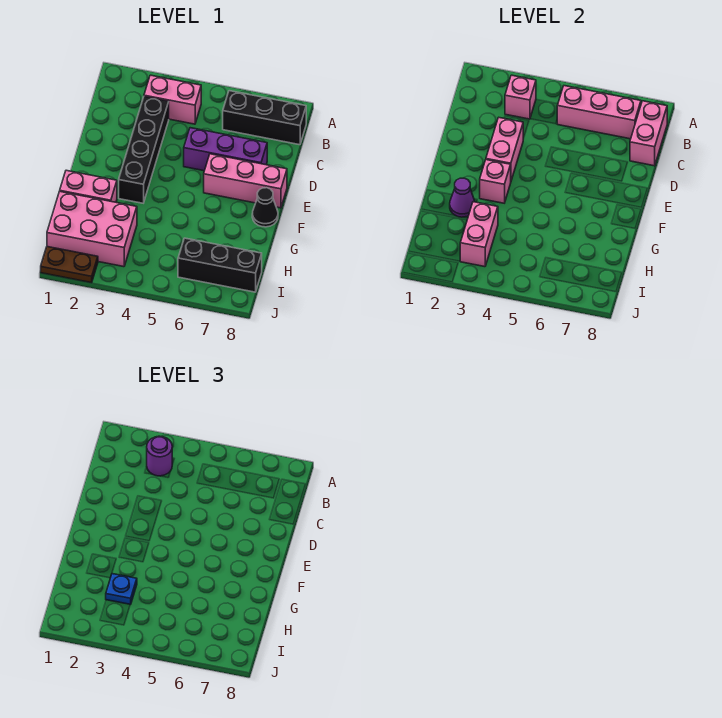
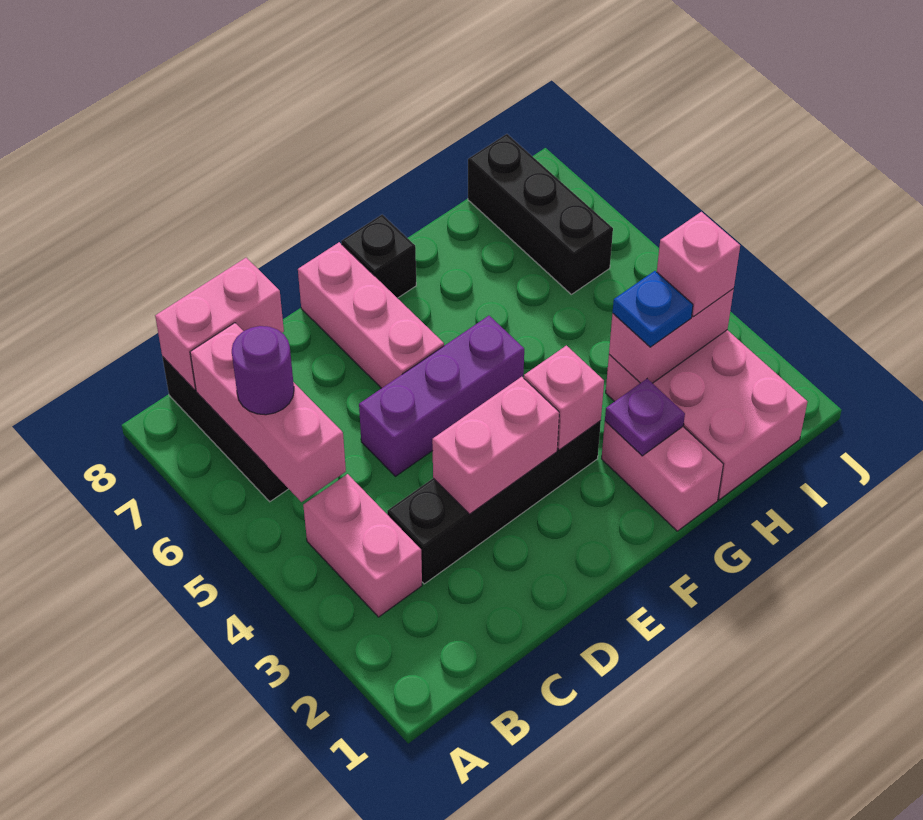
pink brick B3 level 2 -> pink brick I3 level 3
purple round brick B3 level 3 -> purple round brick B6 level 3
purple brick D5:D7 level 1 -> purple brick D5:F5 level 1
black cone F8 level 1 -> black brick F8 level 1
purple cone G2 level 2 -> purple plate G2 level 2
brown plate J1:J2 level 1 -> none

